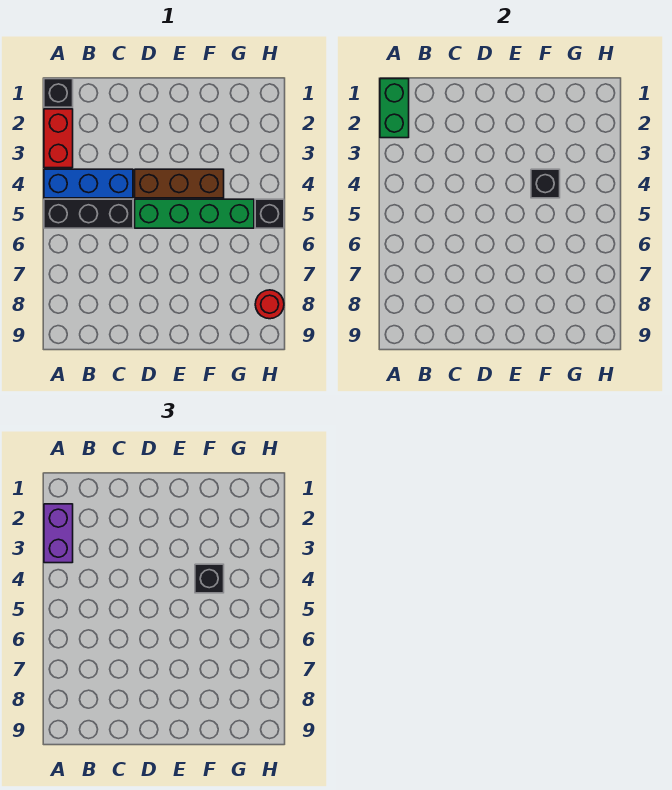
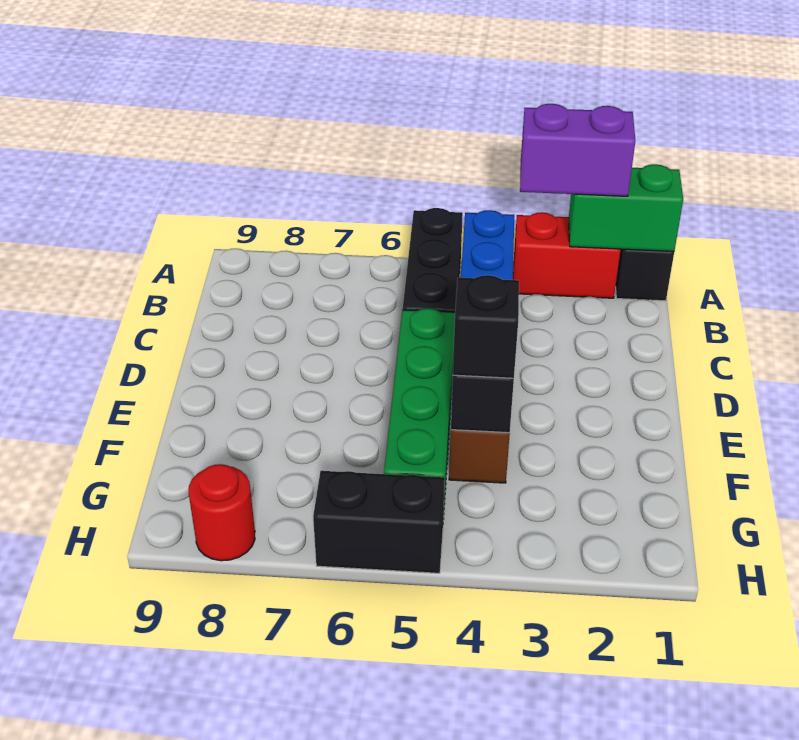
black brick H5 level 1 -> black brick H5:H6 level 1

